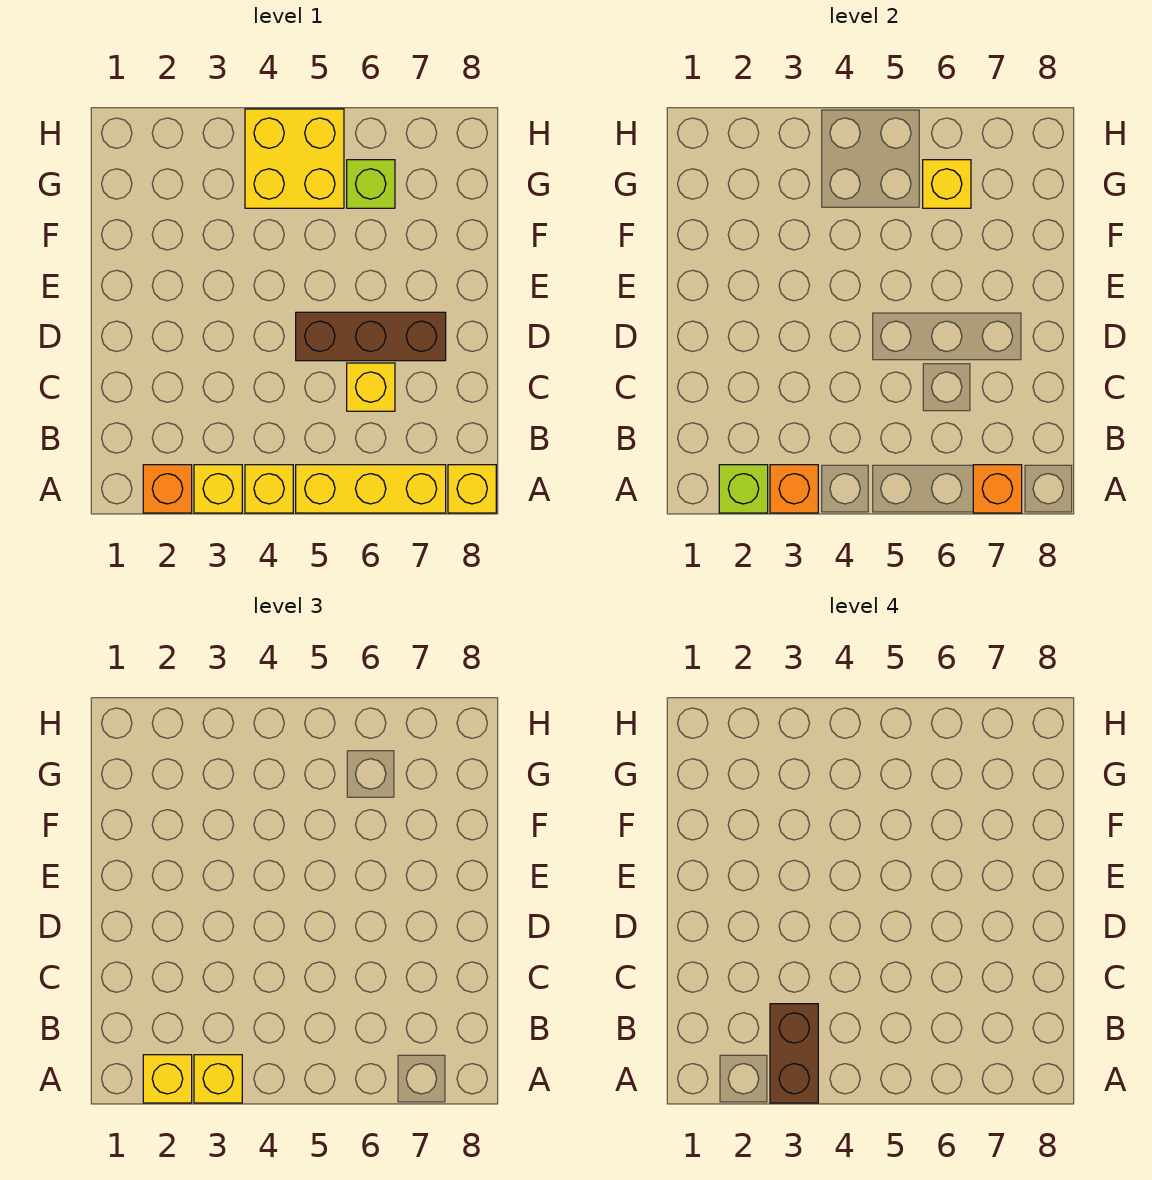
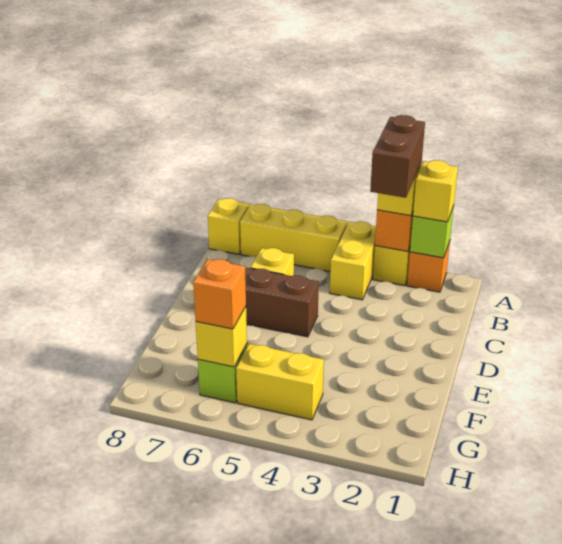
yellow brick A4 level 1 -> yellow brick A4:B4 level 1
orange brick A7 level 2 -> orange brick G6 level 3
yellow brick G4:H5 level 1 -> yellow brick G4:G5 level 1

